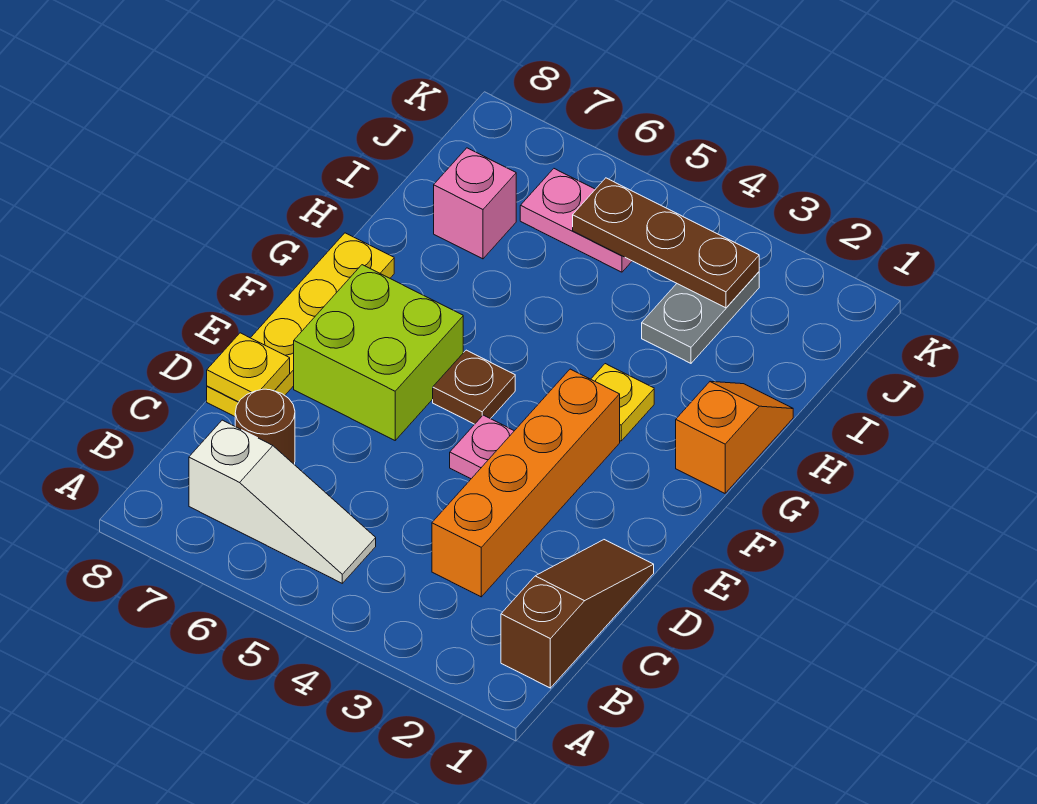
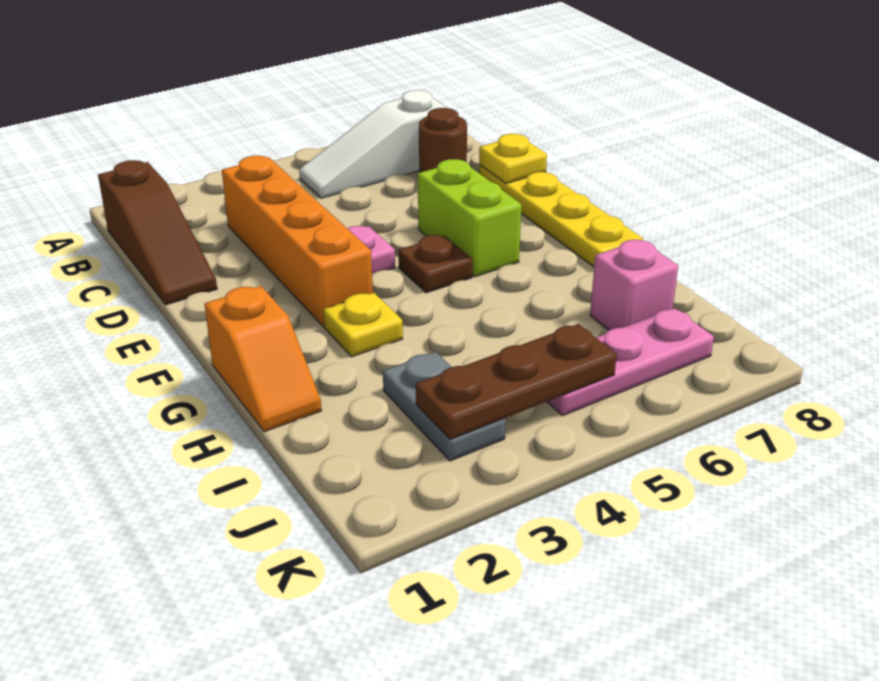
lime brick E6:F7 level 1 -> lime brick E6:F6 level 1
pink plate J5:J6 level 1 -> pink plate J5:J7 level 1

